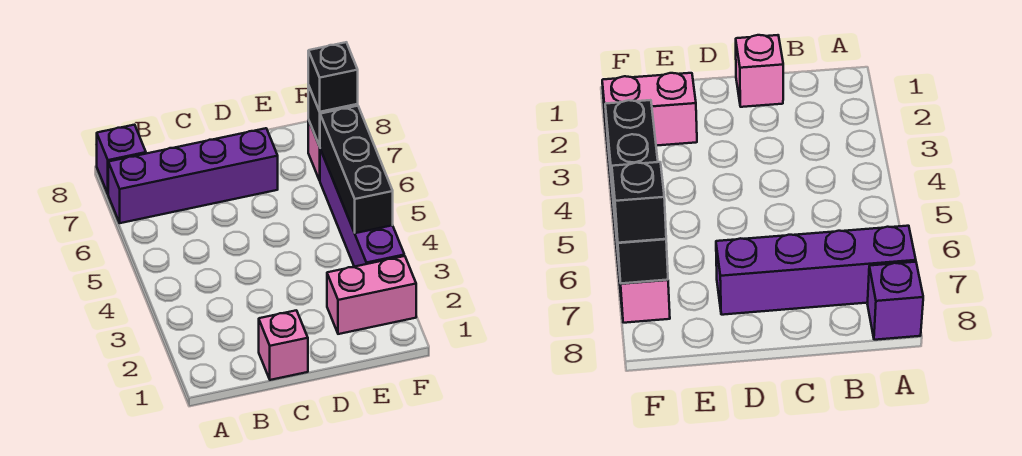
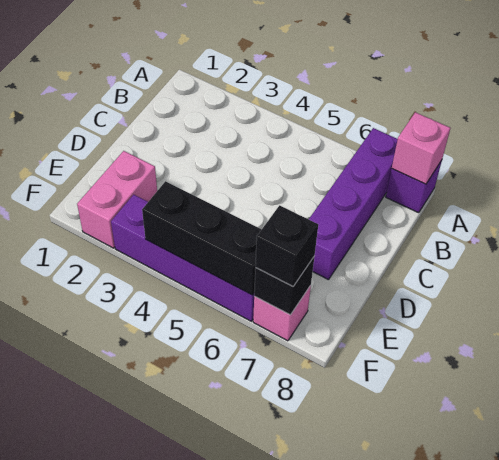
pink brick C1 level 1 -> pink brick A8 level 2

